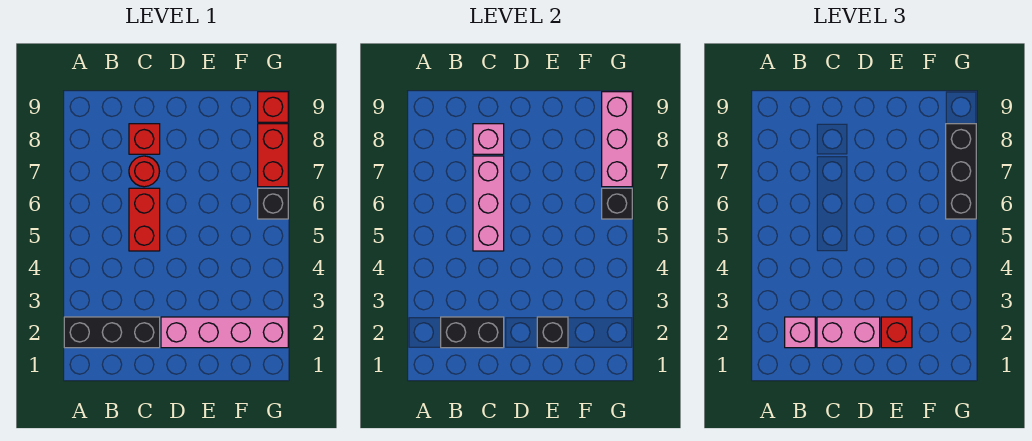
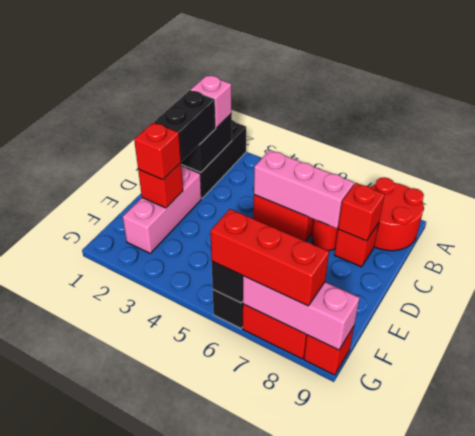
none -> red round brick A8:B9 level 1
pink brick C2:D2 level 3 -> black brick C2:D2 level 3
pink brick C8 level 2 -> red brick C8 level 2
pink brick D2:G2 level 1 -> pink brick D2:F2 level 1
black brick E2 level 2 -> red brick E2 level 2
black brick G6:G8 level 3 -> red brick G6:G8 level 3

